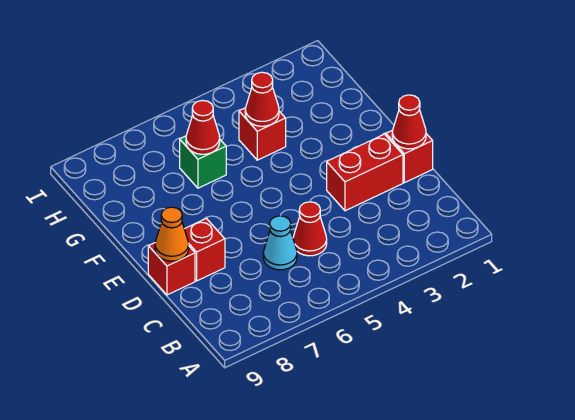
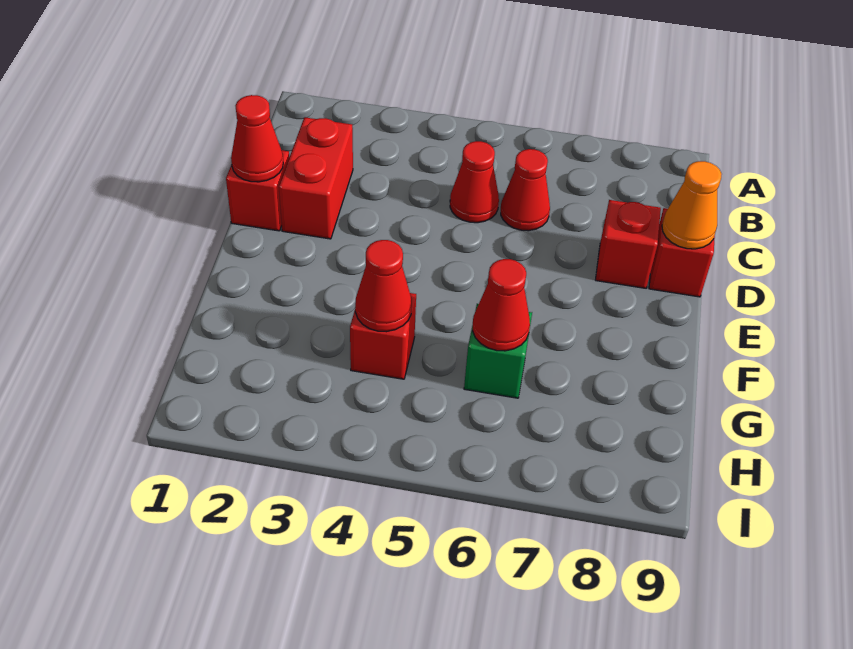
cyan cone C6 level 1 -> red cone C6 level 1
red brick D2:D3 level 1 -> red brick C2:D2 level 1

